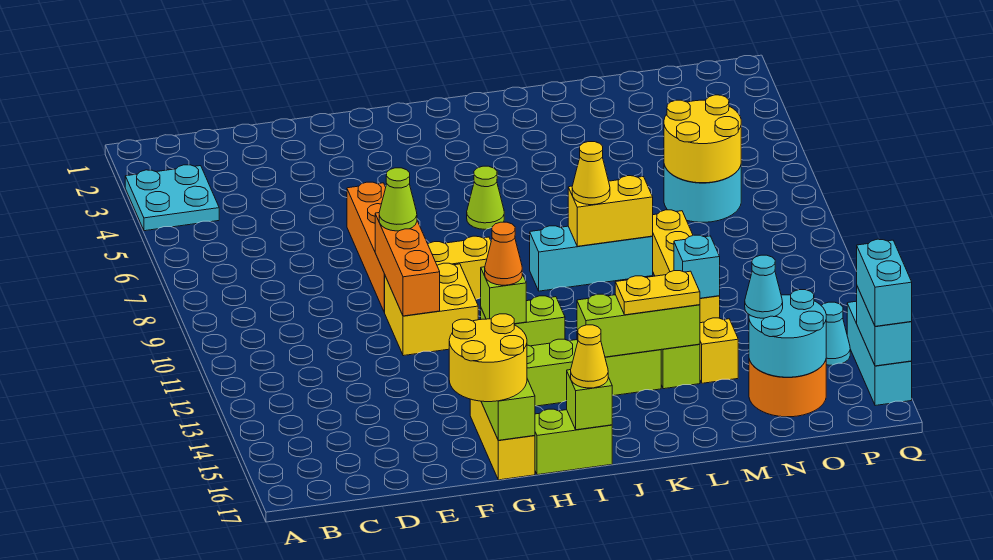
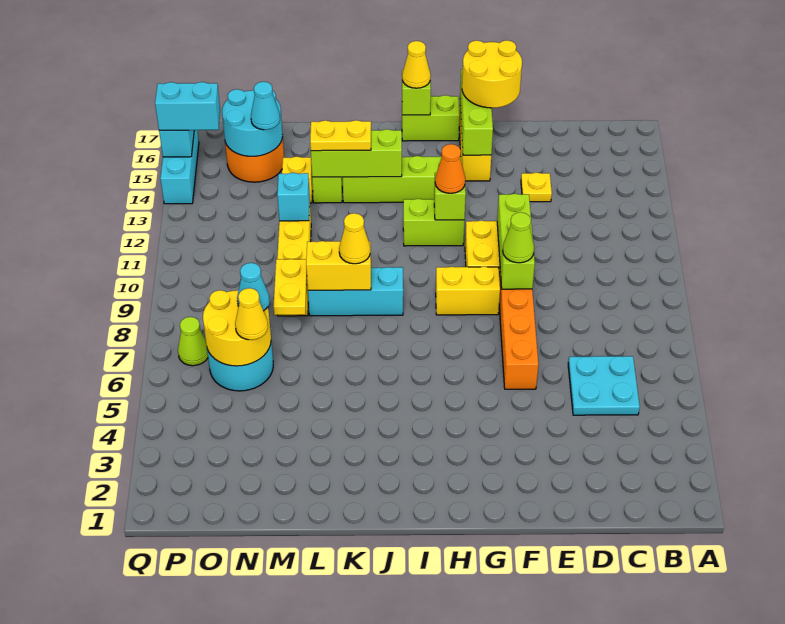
cyan plate A3:B4 level 1 -> cyan plate C5:D6 level 1
none -> yellow plate E14 level 1
orange brick F9:F11 level 2 -> lime brick F9:F11 level 2
lime cone I6 level 1 -> lime cone P7 level 1
none -> yellow plate M8:M9 level 2
none -> yellow cone N6 level 3
cyan cone P14 level 1 -> cyan cone N7 level 3
cyan brick Q15:Q16 level 3 -> cyan brick P15:Q15 level 3

